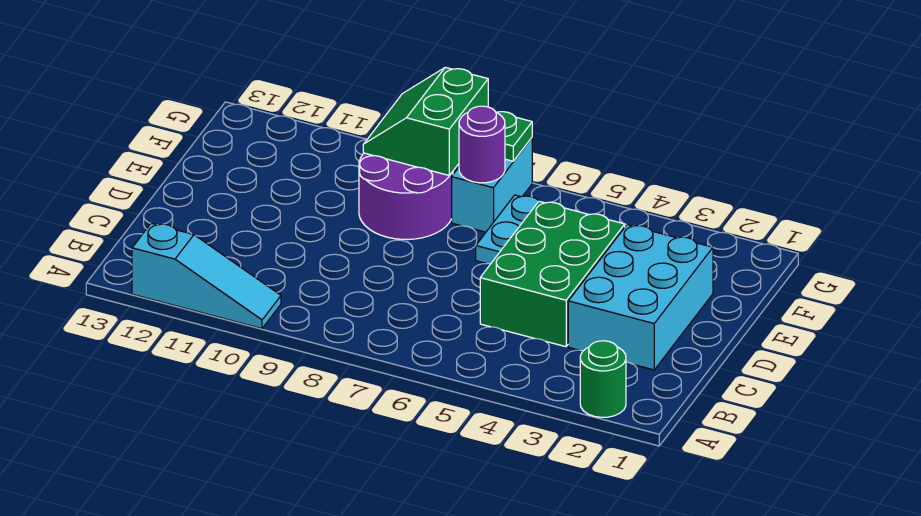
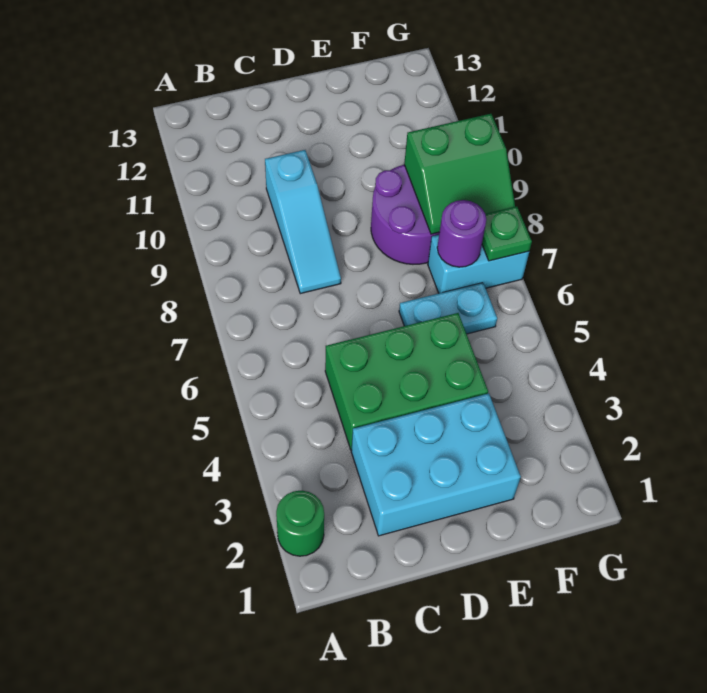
cyan slope A10:A12 level 1 top 12 -> cyan slope C8:C10 level 1 top 10
green slope F8:G9 level 2 top 8 -> green slope F8:G9 level 2 top 9

